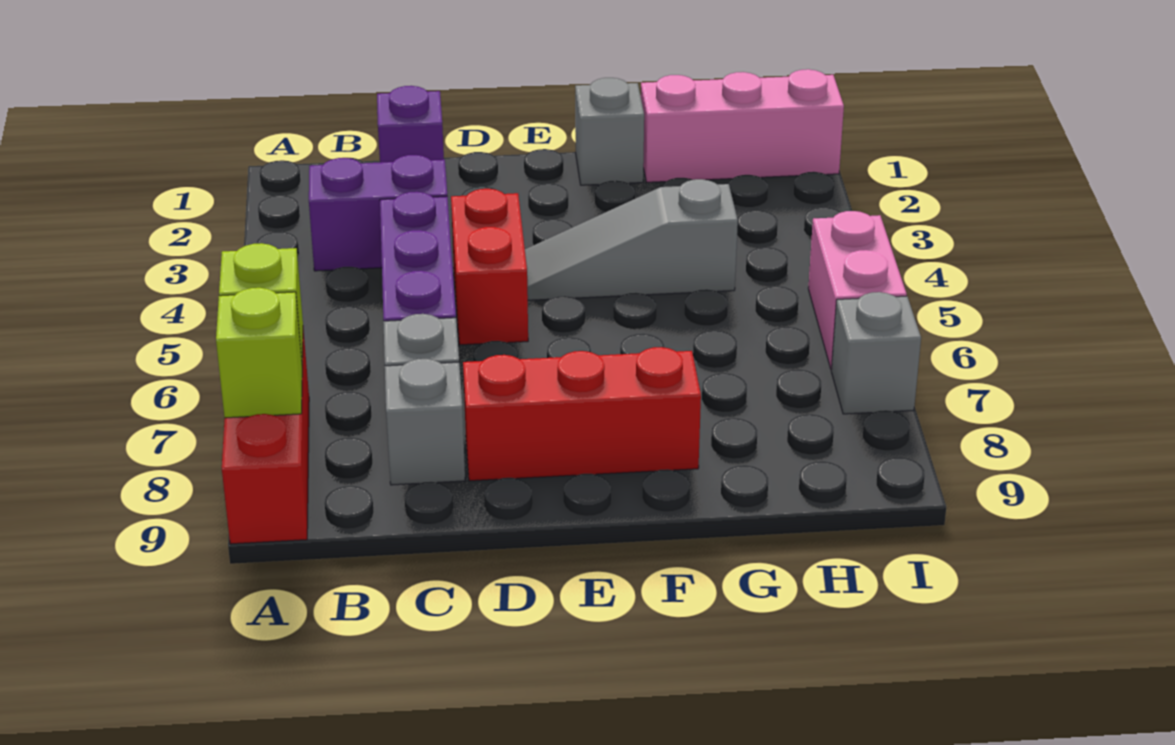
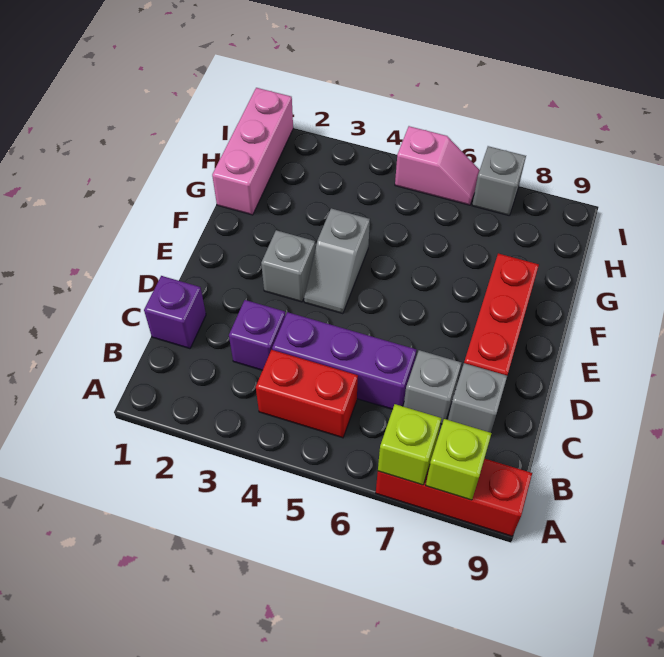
purple brick B3:C3 level 1 -> purple brick C3 level 1
red brick D4:D5 level 1 -> red brick B4:B5 level 1
grey slope E4:G4 level 1 top G -> grey slope E4:F4 level 1 top F
grey brick F1 level 1 -> grey brick E3 level 1
pink brick I5:I6 level 1 -> pink slope I5:I6 level 1 top 5

